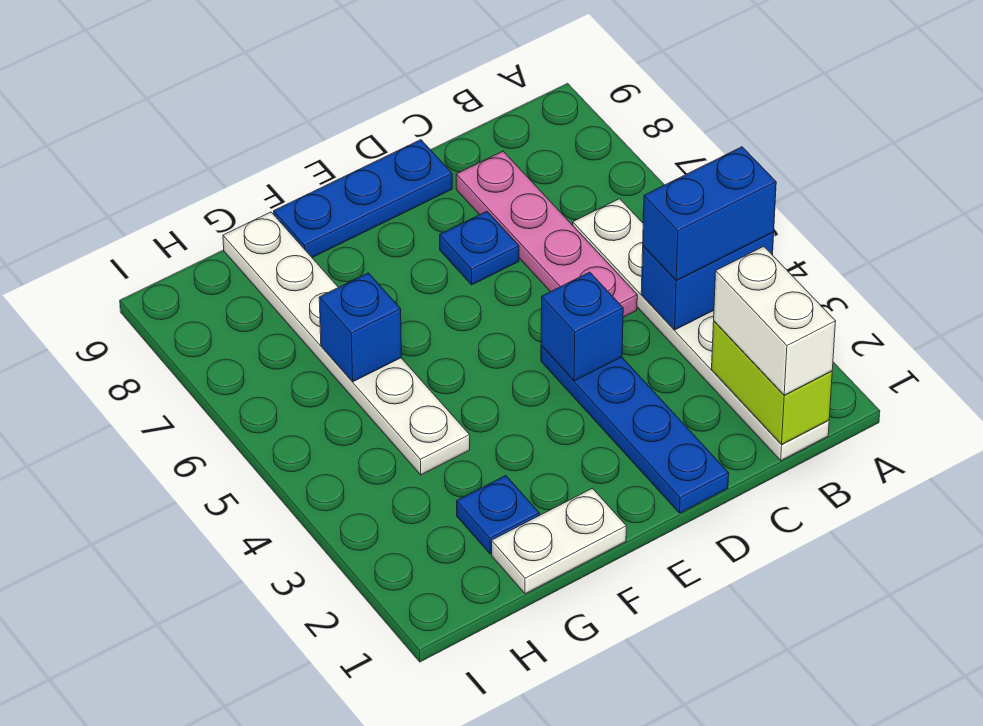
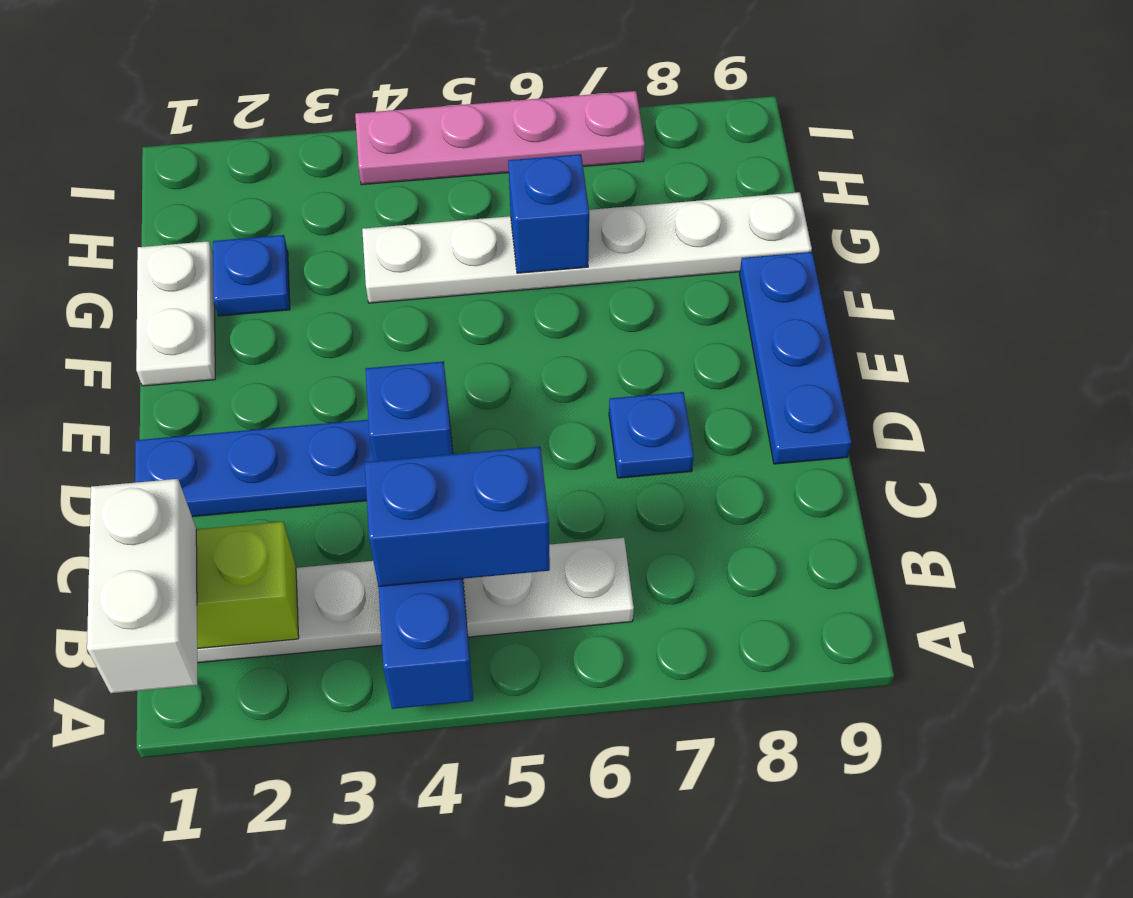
blue brick A4:B4 level 3 -> blue brick B4:B5 level 3
white brick B1:B2 level 3 -> white brick A1:B1 level 3
pink plate C5:C8 level 1 -> pink plate I4:I7 level 1

